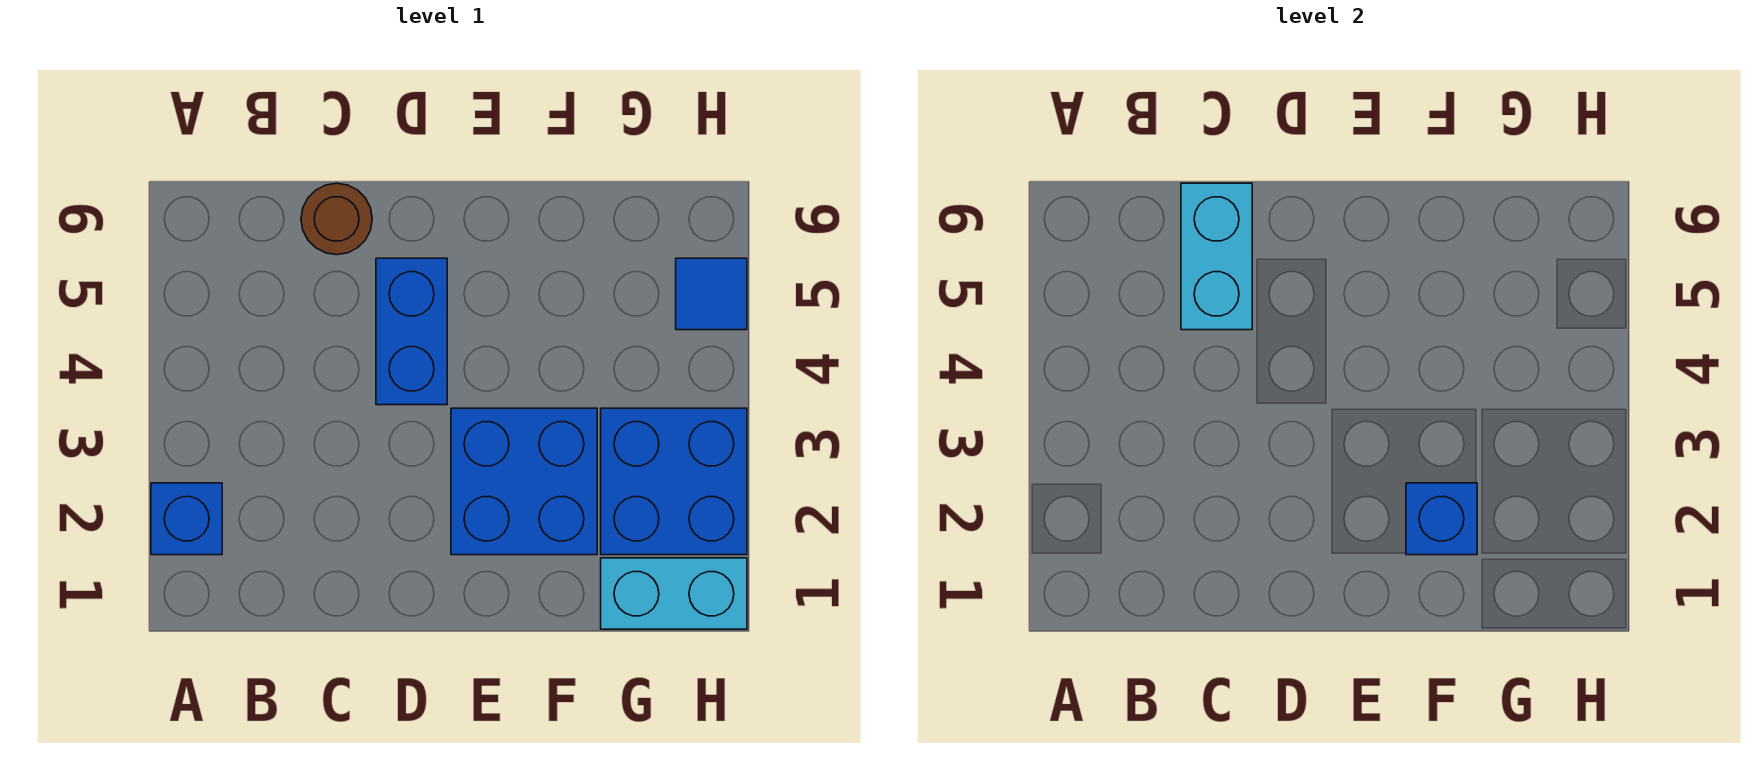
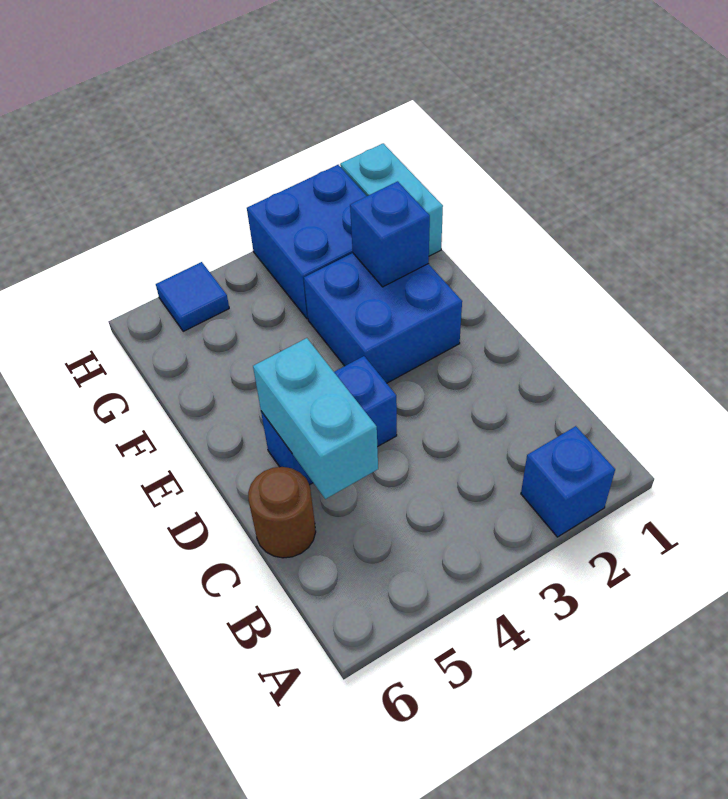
cyan brick C5:C6 level 2 -> cyan brick C5:D5 level 2

